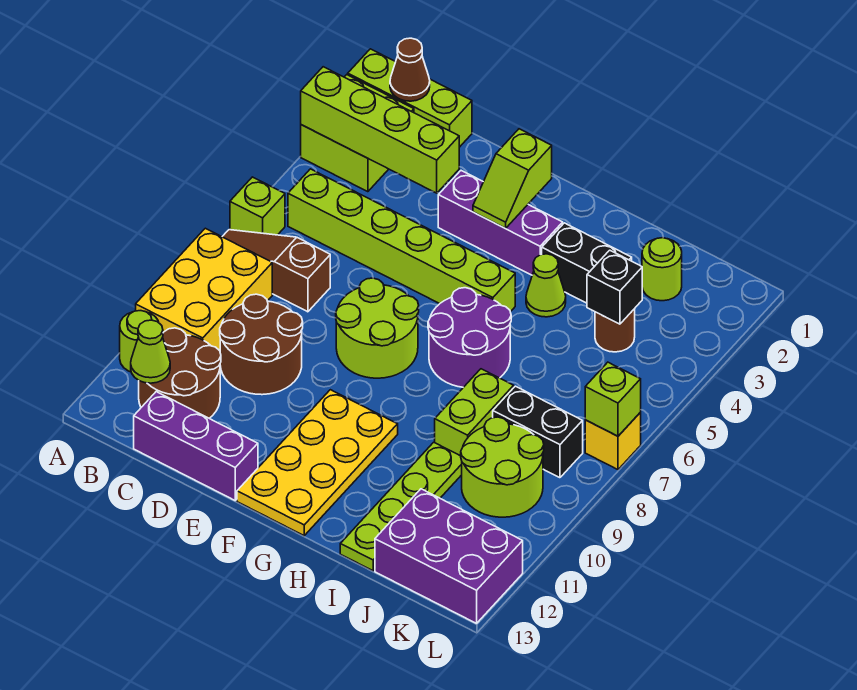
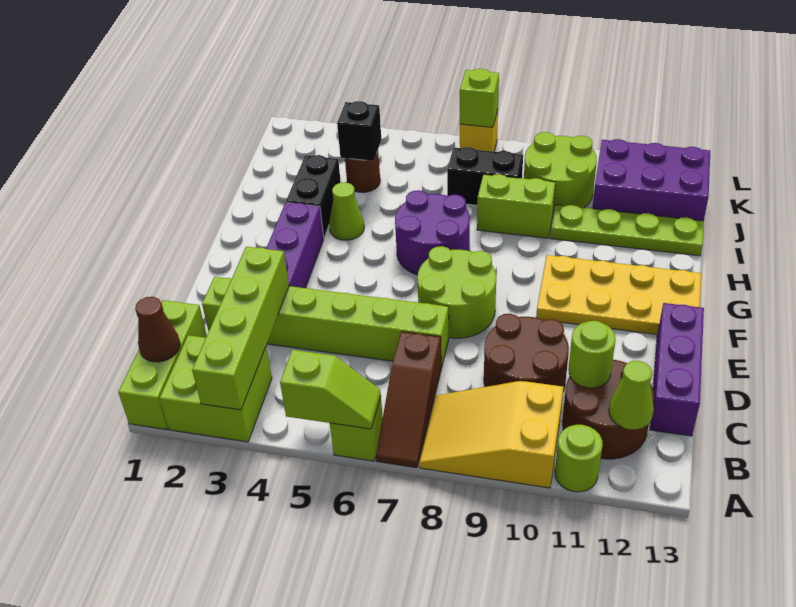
yellow brick A8:B10 level 1 -> yellow slope A8:B10 level 1 top 10
lime brick B5:G5 level 1 -> lime brick D2:D7 level 1
lime slope F2:F3 level 2 top 2 -> lime slope A5:A6 level 2 top 5
lime round brick J2 level 1 -> lime round brick C11 level 2
black brick J8:K8 level 1 -> black brick J7:J8 level 1
purple brick J12:L13 level 1 -> purple brick J11:K13 level 1

